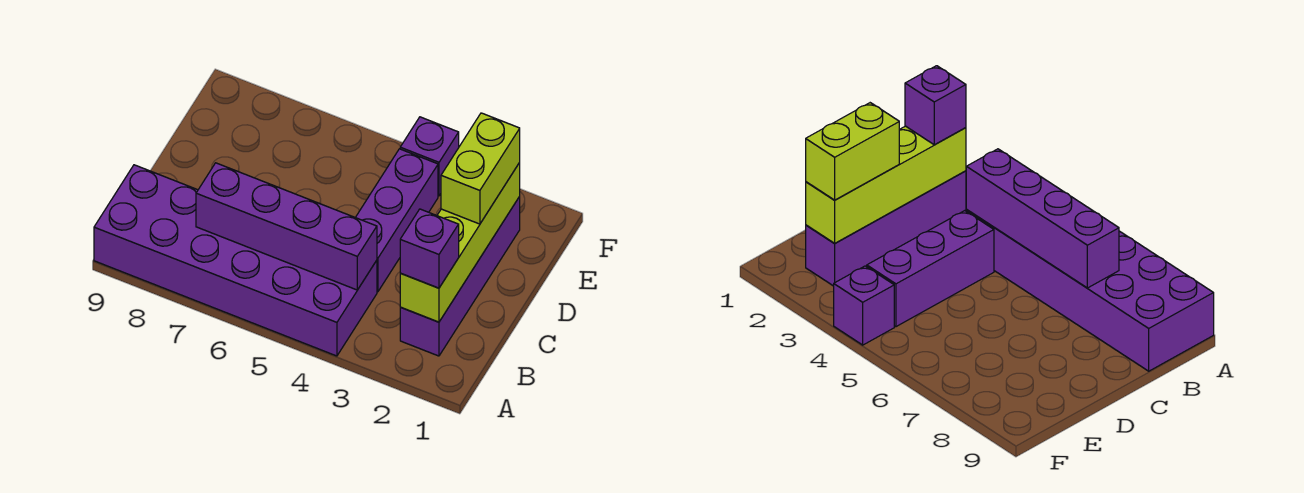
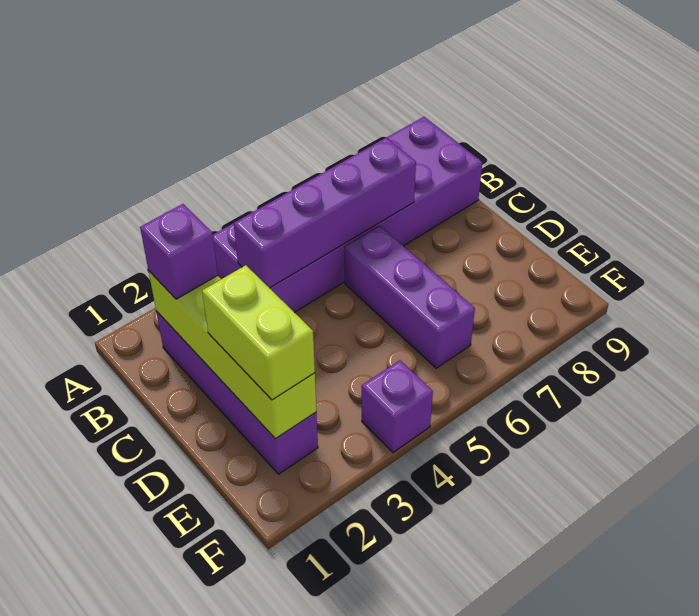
purple brick C4:E4 level 1 -> purple brick C6:E6 level 1

